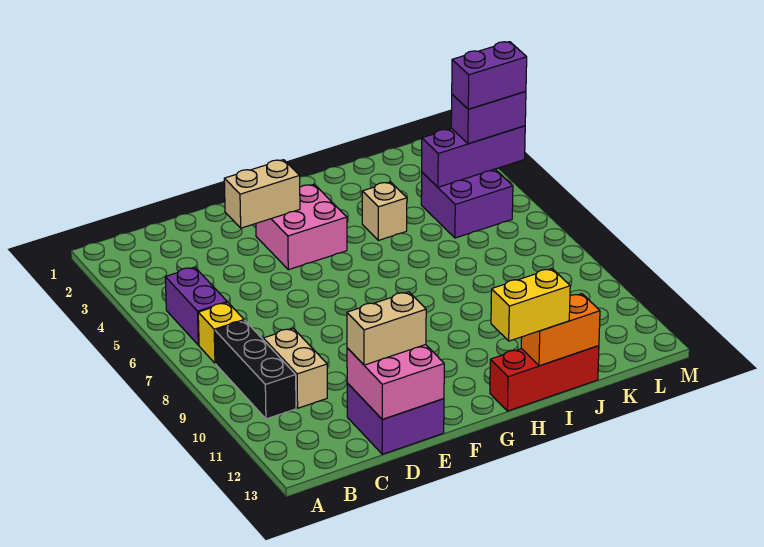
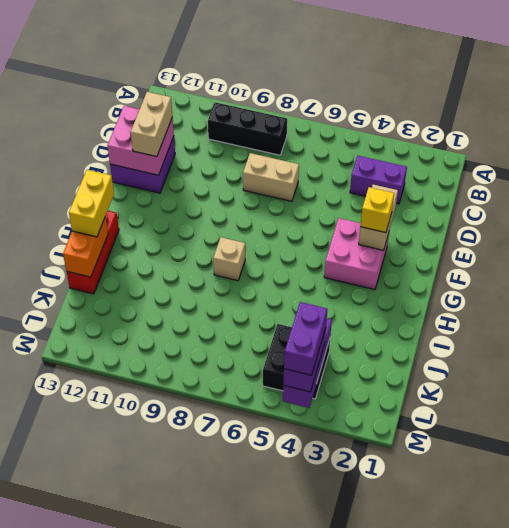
purple brick B5:B6 level 1 -> purple brick C3:C4 level 1
yellow brick B7 level 1 -> yellow brick F3 level 3
tan brick C9:C10 level 1 -> tan brick D7:D8 level 1
tan brick I4 level 1 -> tan brick H8 level 1
purple brick K4:L5 level 1 -> black brick K4:L5 level 1

